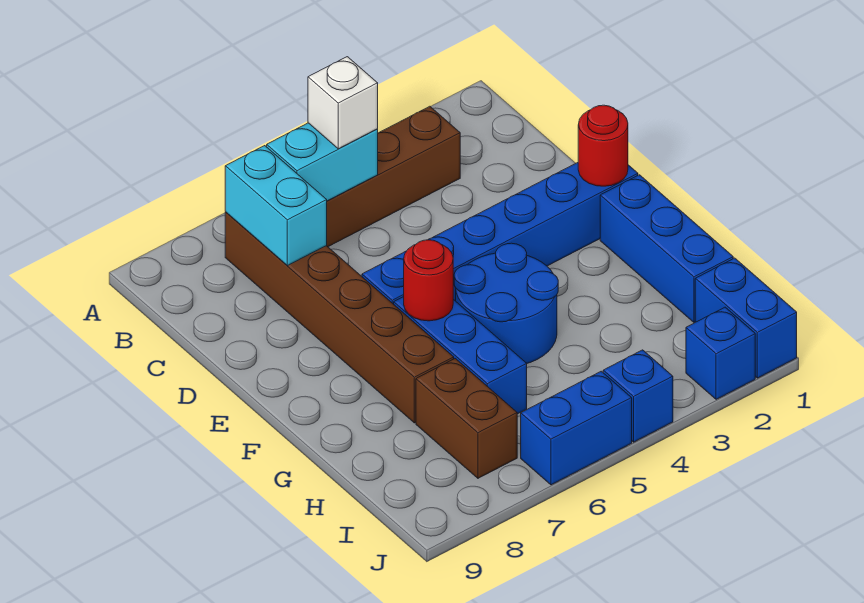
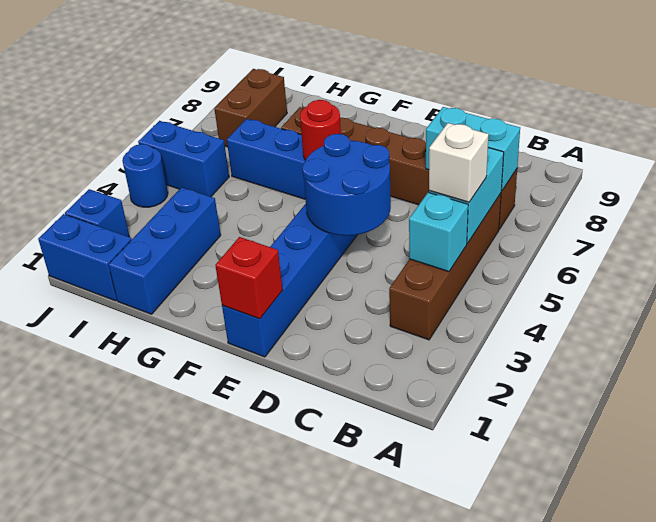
none -> cyan brick B4 level 2
red round brick E1 level 2 -> red brick E1 level 2
blue brick F1:H1 level 1 -> blue brick H1:H3 level 1
blue round brick F4:G5 level 1 -> blue round brick D4:E5 level 2
brown brick H7:I7 level 1 -> brown brick I7:I8 level 1
blue brick J4 level 1 -> blue round brick J4 level 1
blue brick J5:J6 level 1 -> blue brick I5:J5 level 1

